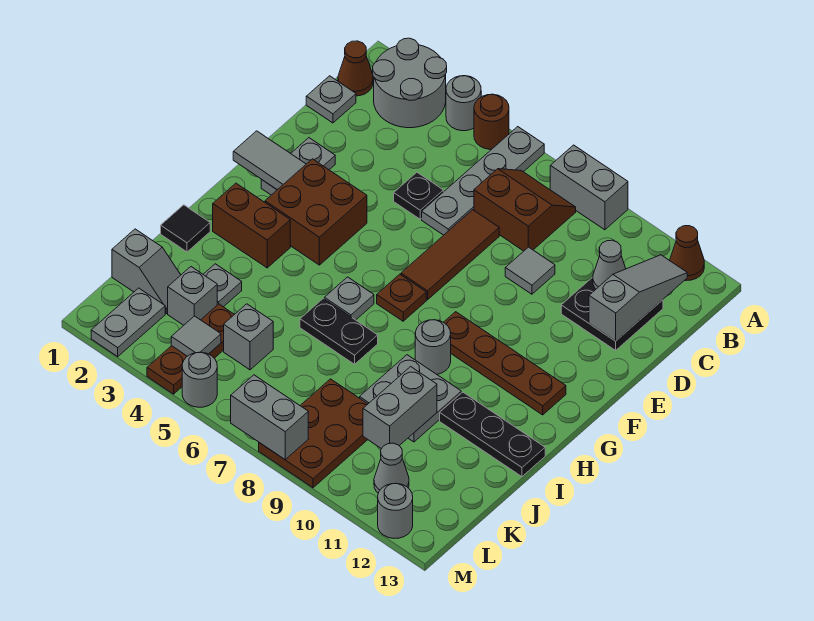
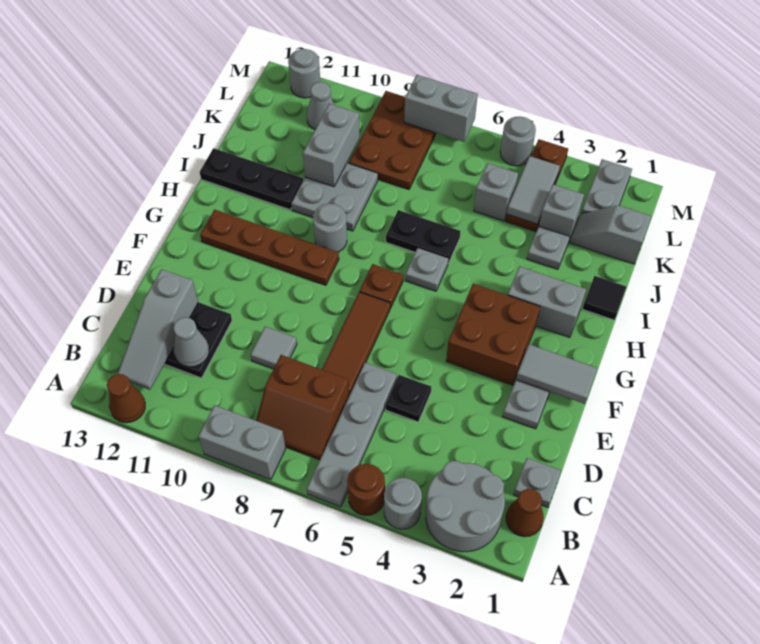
brown brick H2:H3 level 1 -> grey brick H2:H3 level 1
grey tile L4 level 2 -> grey tile K4:L4 level 2

